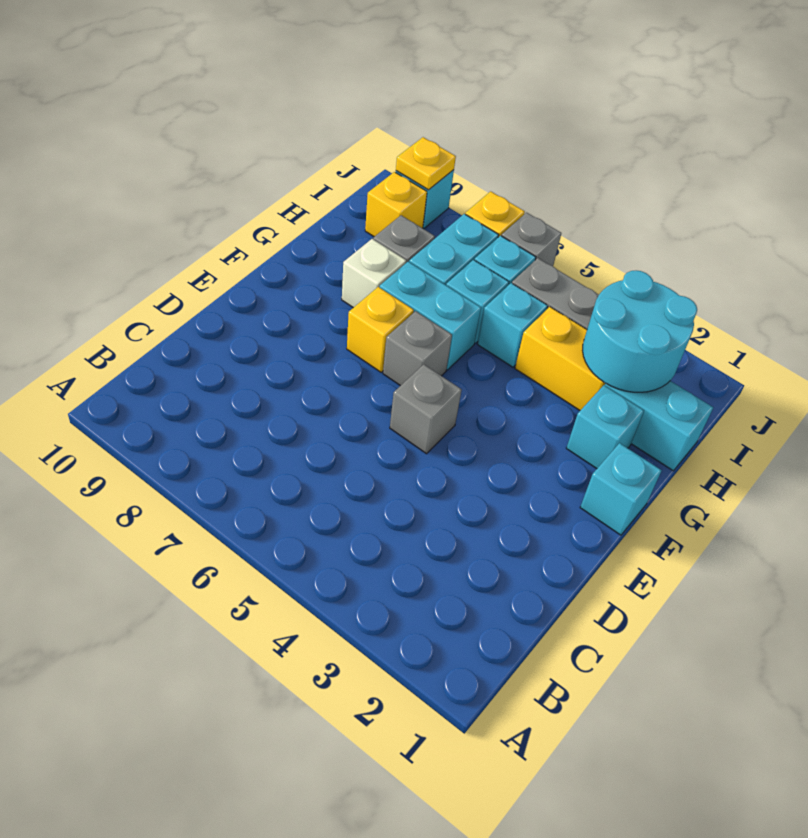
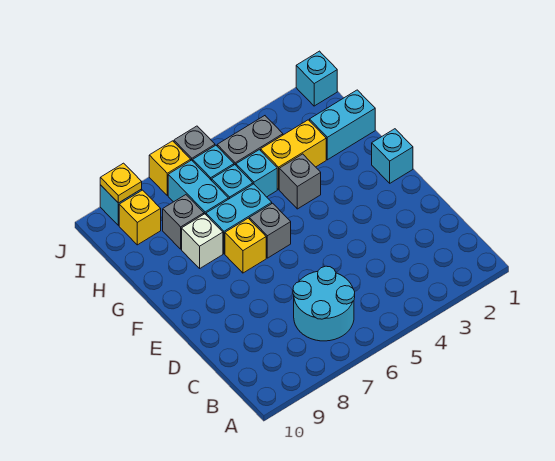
grey brick E5 level 1 -> grey brick G4 level 1
cyan brick G2 level 1 -> cyan brick J1 level 1
cyan round brick H2:I3 level 2 -> cyan round brick B6:C7 level 1

